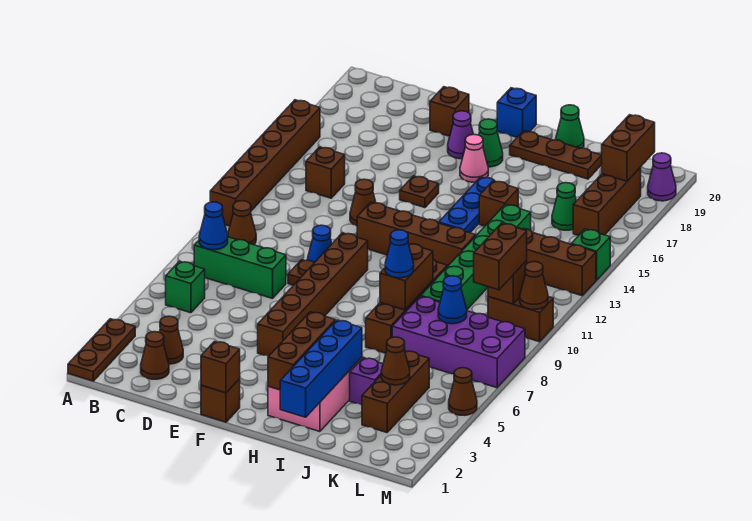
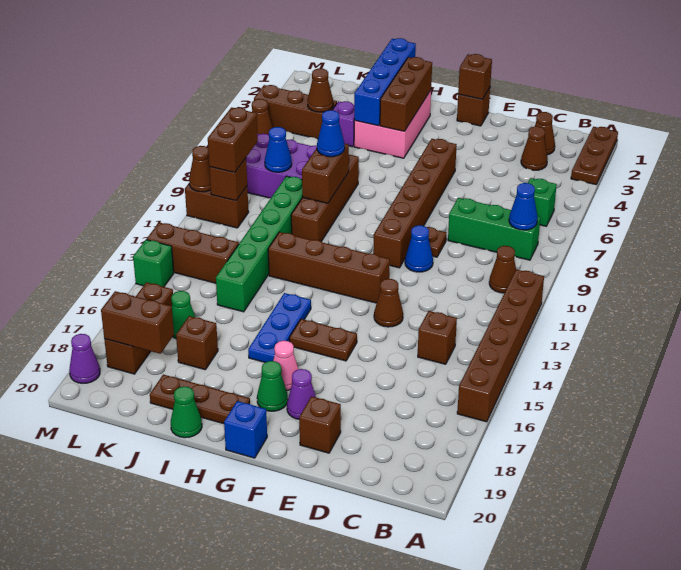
brown plate F15 level 1 -> brown plate F15:G15 level 1
brown brick I15 level 1 -> brown brick J17 level 1
brown brick K3:K5 level 1 -> brown brick K4:M4 level 1
brown brick L18:L19 level 2 -> brown brick K18:L18 level 2

